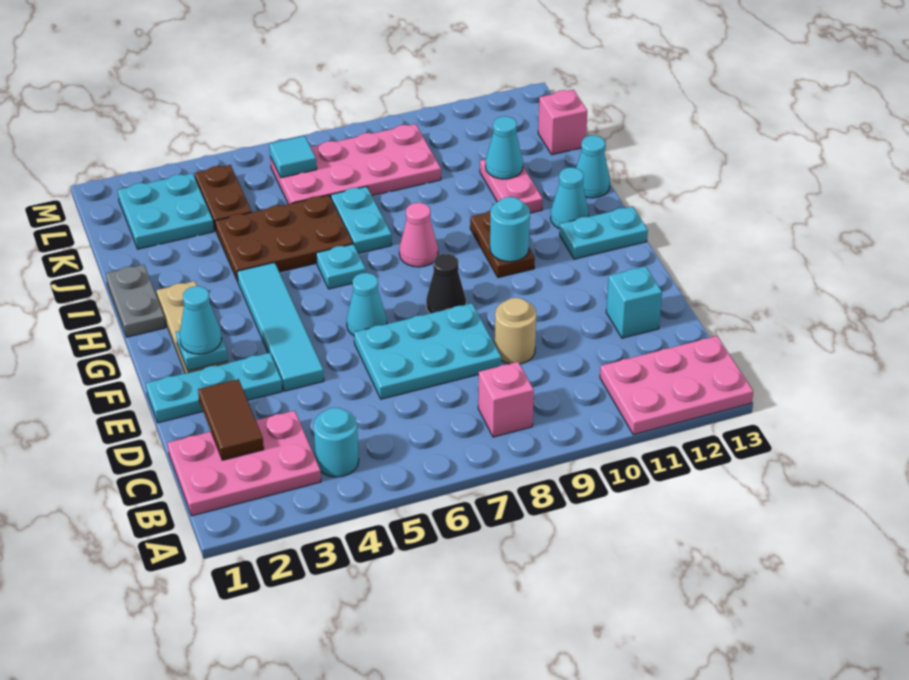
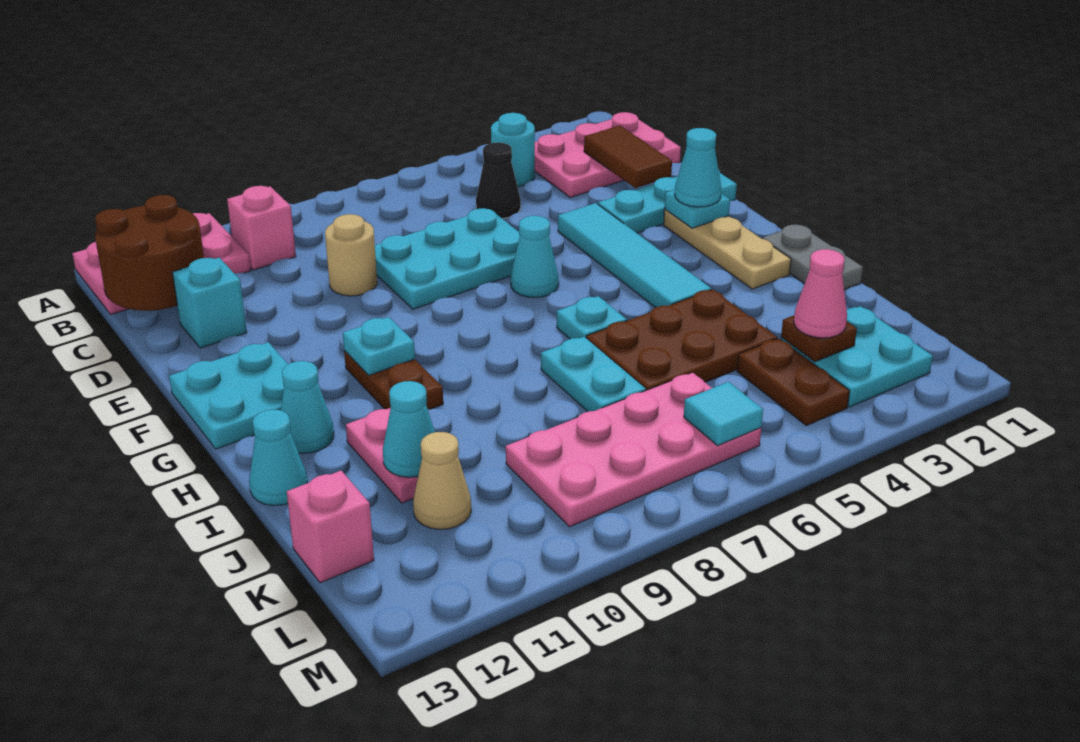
pink brick B8 level 1 -> pink brick B10 level 1
none -> brown round brick B12:C13 level 2
black cone F8 level 1 -> black cone C5 level 1
cyan round brick G10 level 2 -> cyan plate G10 level 2
cyan plate G12:G13 level 1 -> cyan plate F12:G13 level 1
pink cone H8 level 1 -> pink cone K3 level 3
none -> brown plate K3 level 2
none -> tan cone K11 level 1

